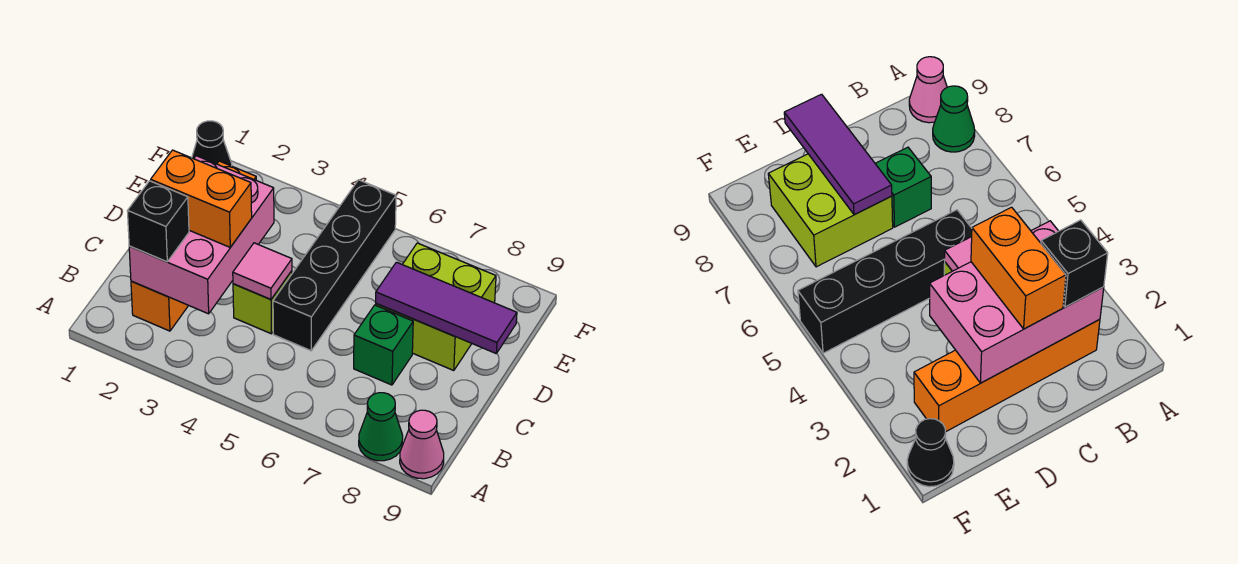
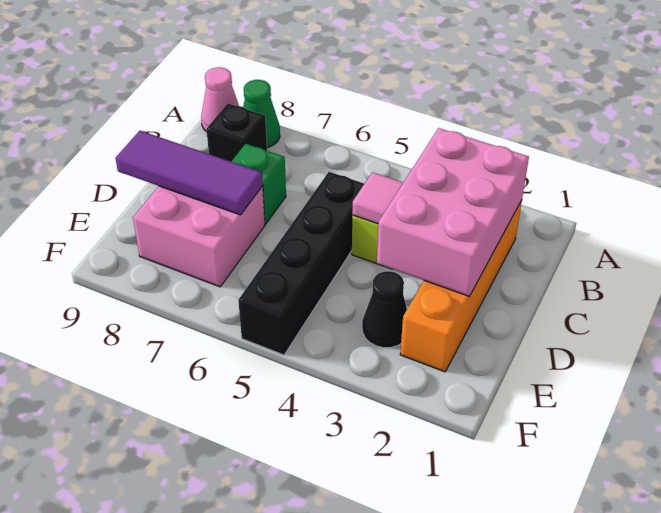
black brick B2 level 3 -> black brick B8 level 1
orange brick C2:C3 level 3 -> none
lime brick D7:E8 level 1 -> pink brick D7:E8 level 1
black cone F1 level 1 -> black cone E3 level 1

